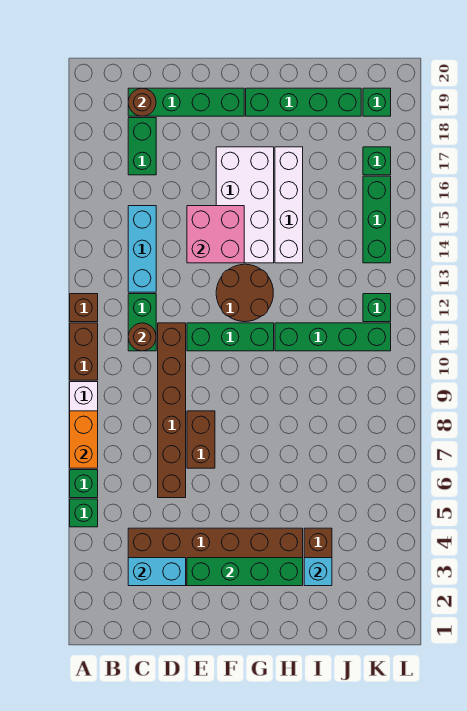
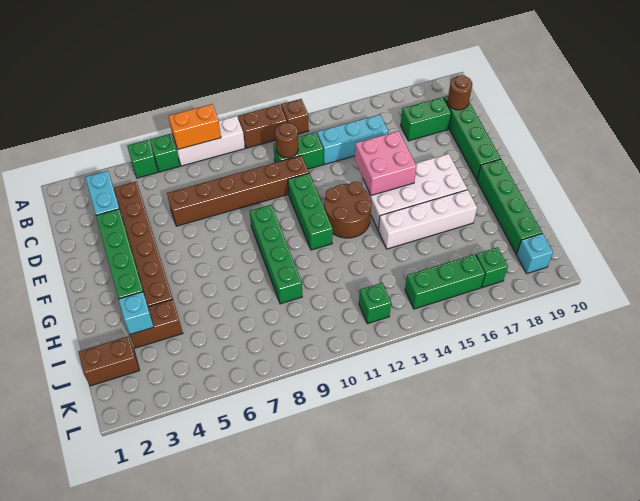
brown brick E7:E8 level 1 -> brown brick J1:J2 level 1
green brick H11:K11 level 1 -> green brick F9:I9 level 1
green brick K19 level 1 -> cyan brick K19 level 1

